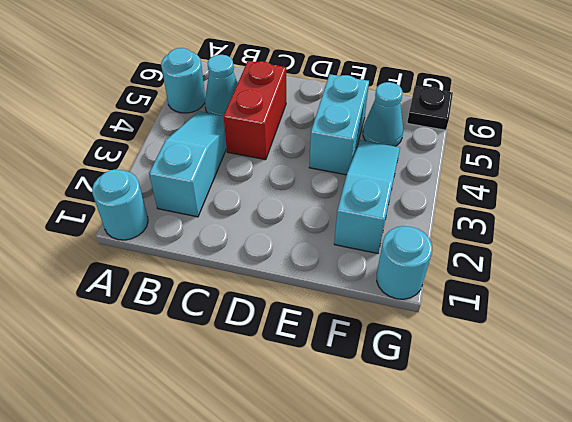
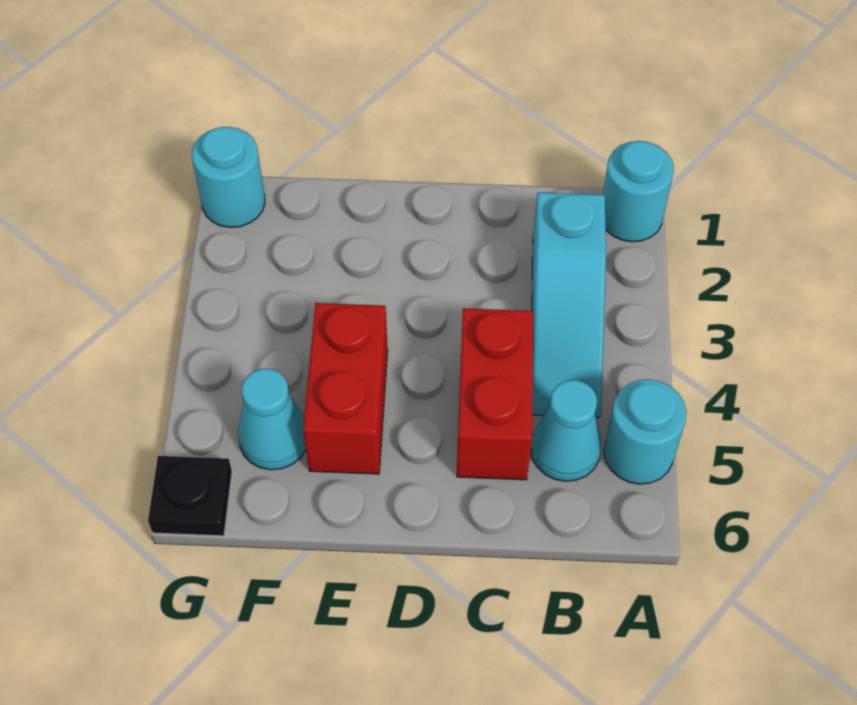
cyan brick E4:E5 level 1 -> red brick E4:E5 level 1
cyan slope F2:F4 level 1 top 2 -> none

